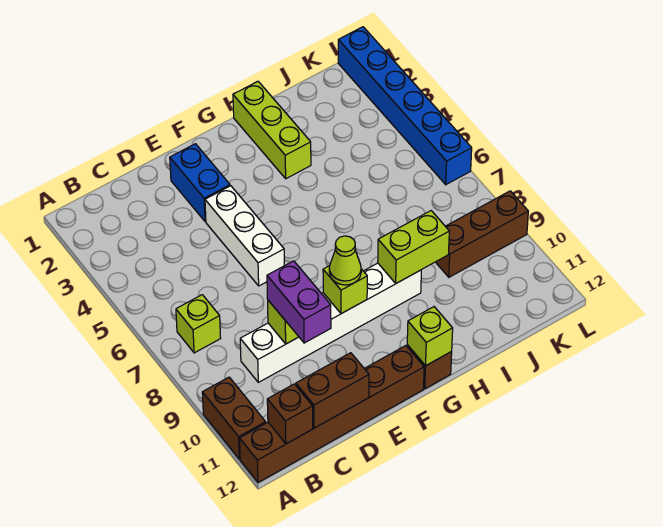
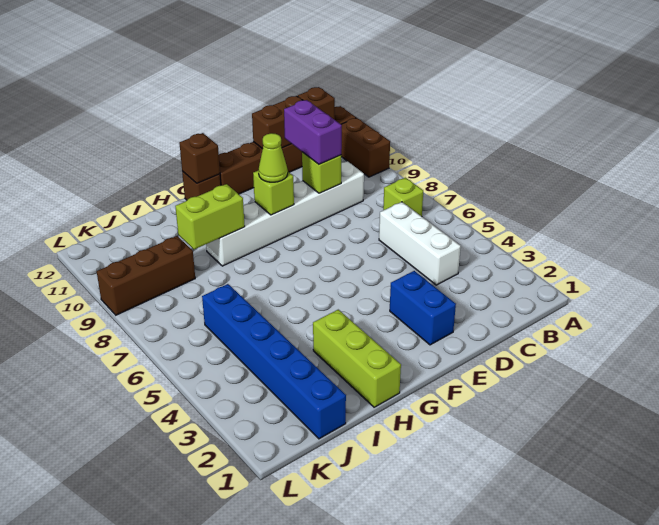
white brick E4:E6 level 1 -> white brick C4:C6 level 1
lime brick G12 level 2 -> brown brick G12 level 2
blue brick L1:L6 level 1 -> blue brick J1:J6 level 1

